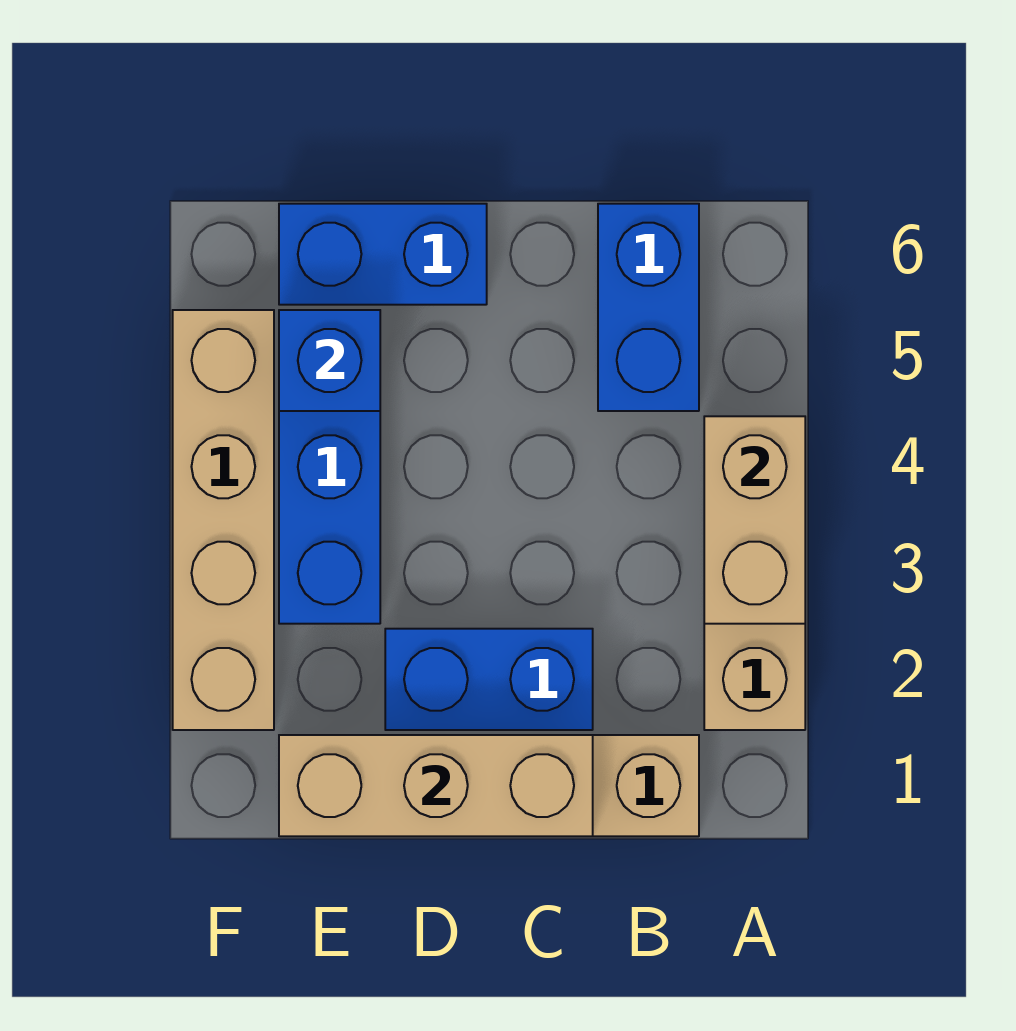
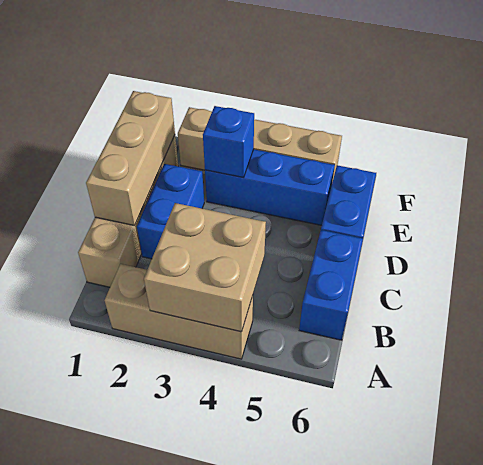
tan brick A3:A4 level 2 -> tan brick A3:B4 level 2
blue brick B5:B6 level 1 -> blue brick B6:C6 level 1
blue brick E5 level 2 -> blue brick E3 level 2

